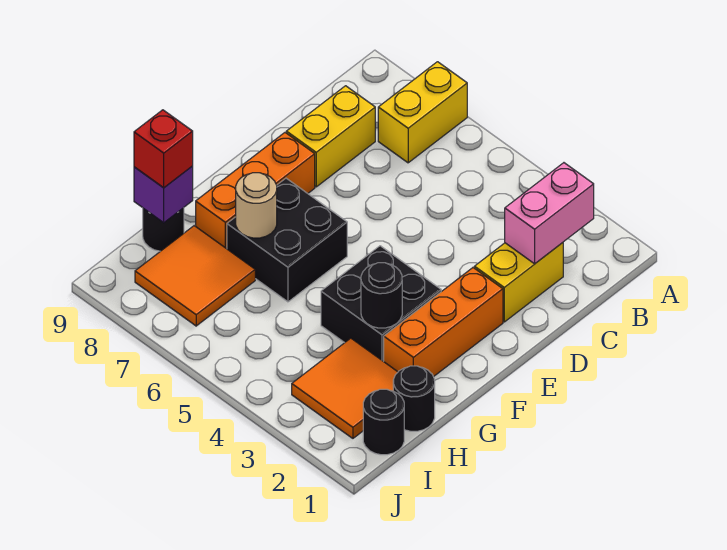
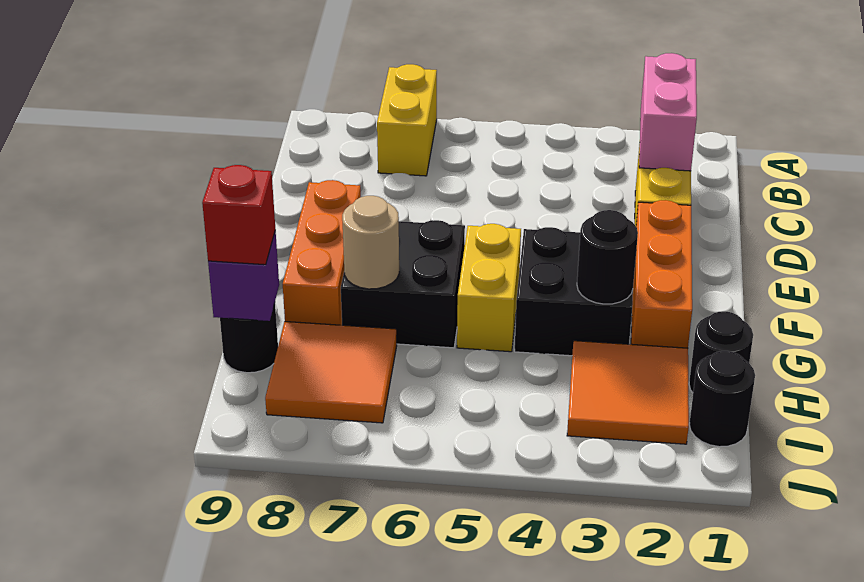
yellow brick C8:D8 level 1 -> yellow brick F5:G5 level 1

